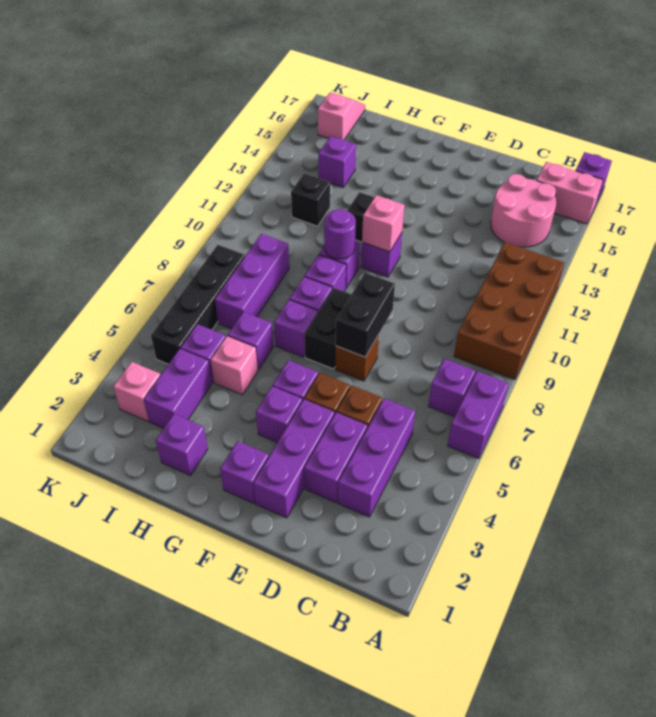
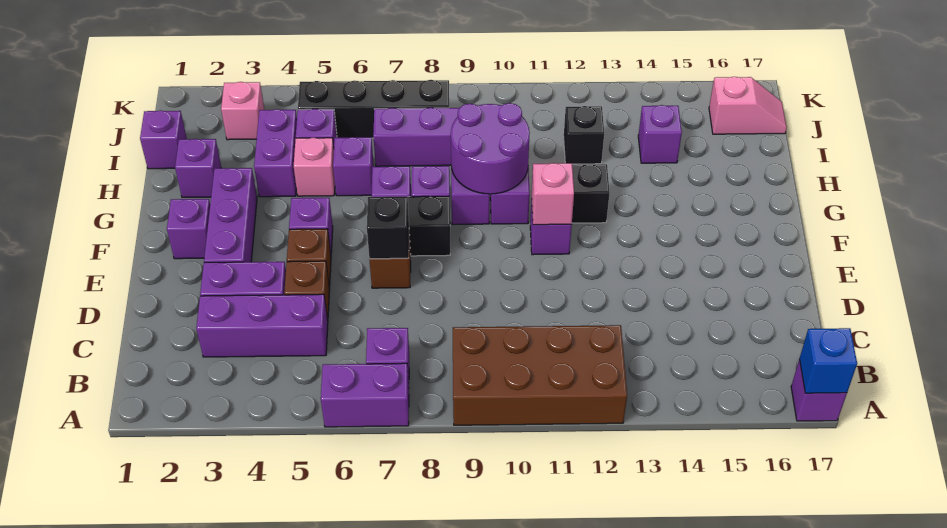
pink brick A16:B16 level 1 -> none
none -> blue brick A17 level 2
pink round brick B14:C15 level 1 -> none
purple brick E2:E4 level 1 -> purple brick E3:G3 level 1
black brick E7:E8 level 2 -> black brick E7 level 2
purple brick F4 level 1 -> purple brick I1 level 1
purple round brick G10 level 2 -> purple round brick G9:H10 level 2
purple brick I3:I4 level 1 -> purple brick H4:I4 level 1

